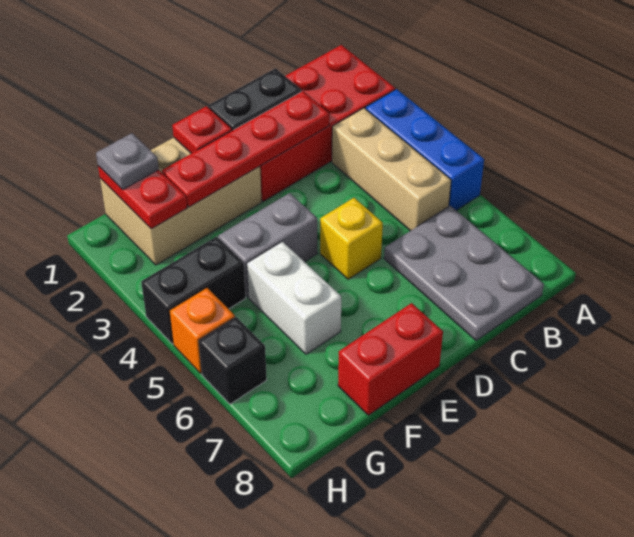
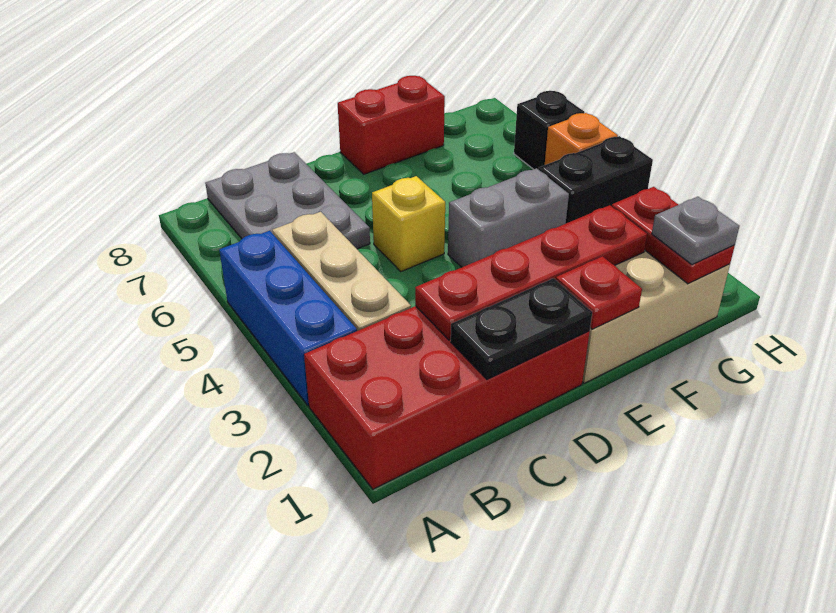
white brick F5:F6 level 1 -> none

